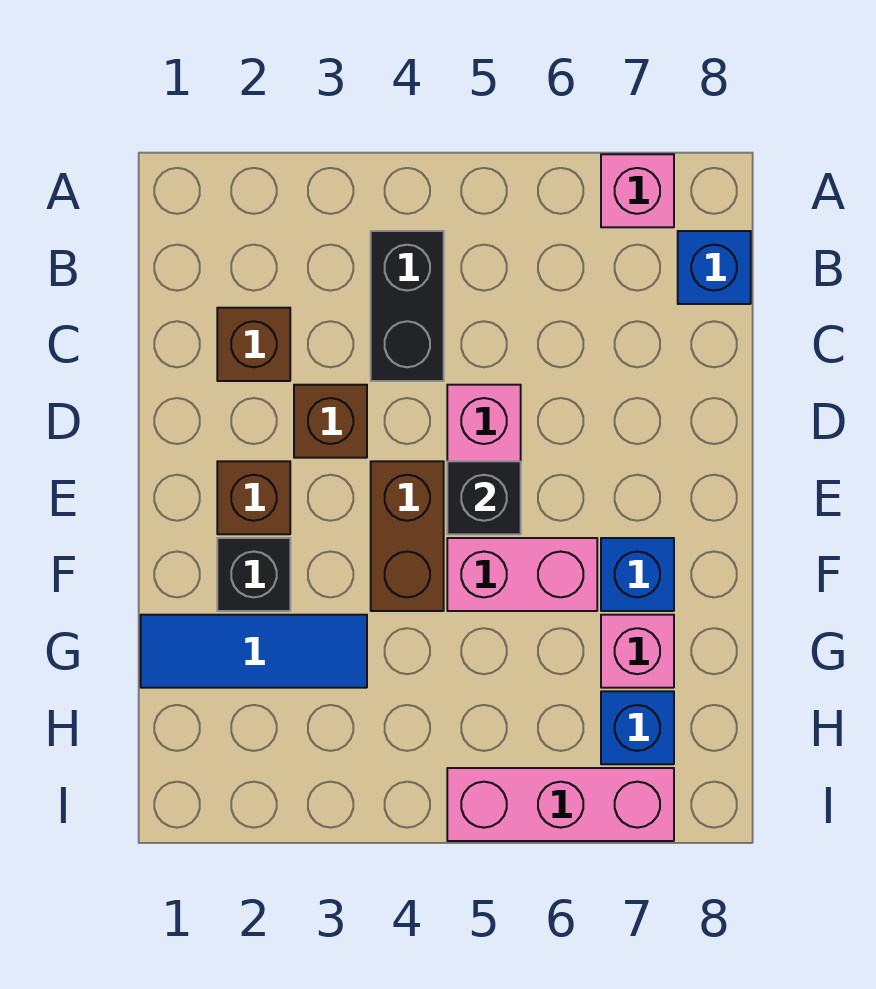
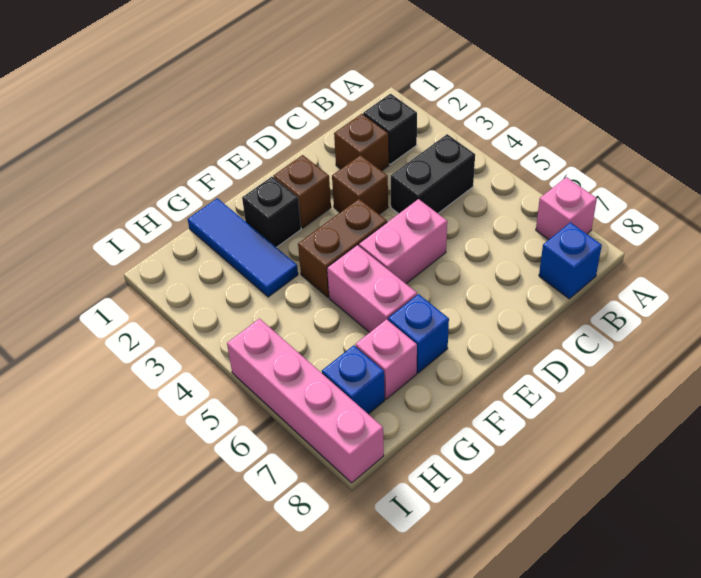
black brick E5 level 2 -> black brick B2 level 1
pink brick I5:I7 level 1 -> pink brick I5:I8 level 1

